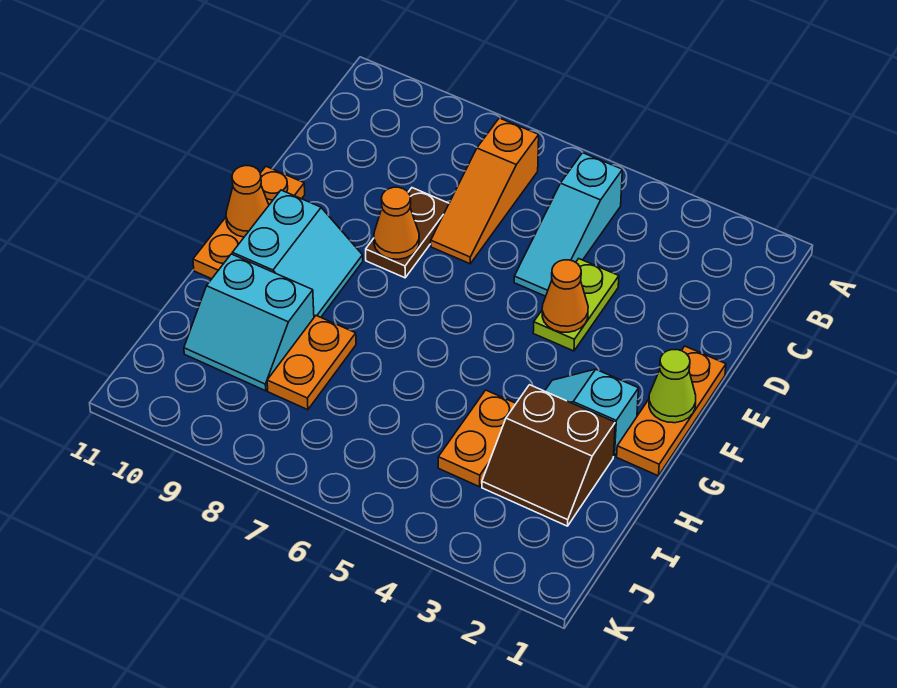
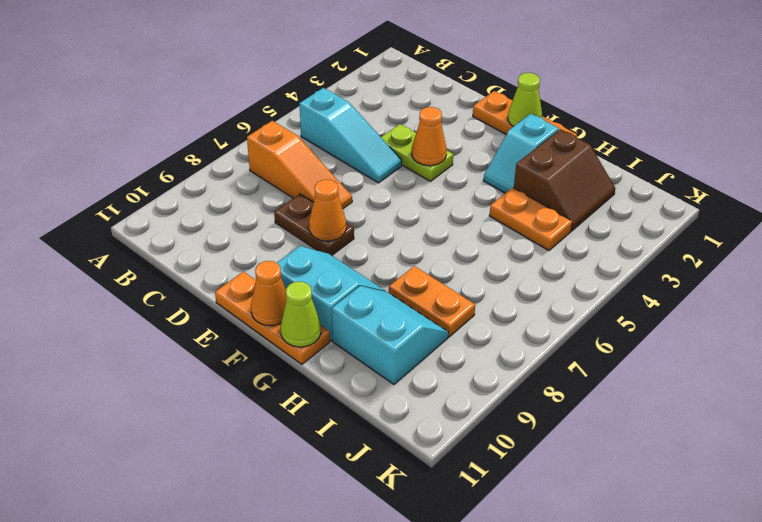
none -> lime cone G11 level 2
cyan slope H9:I10 level 1 top H -> cyan slope H9:I10 level 1 top 10

